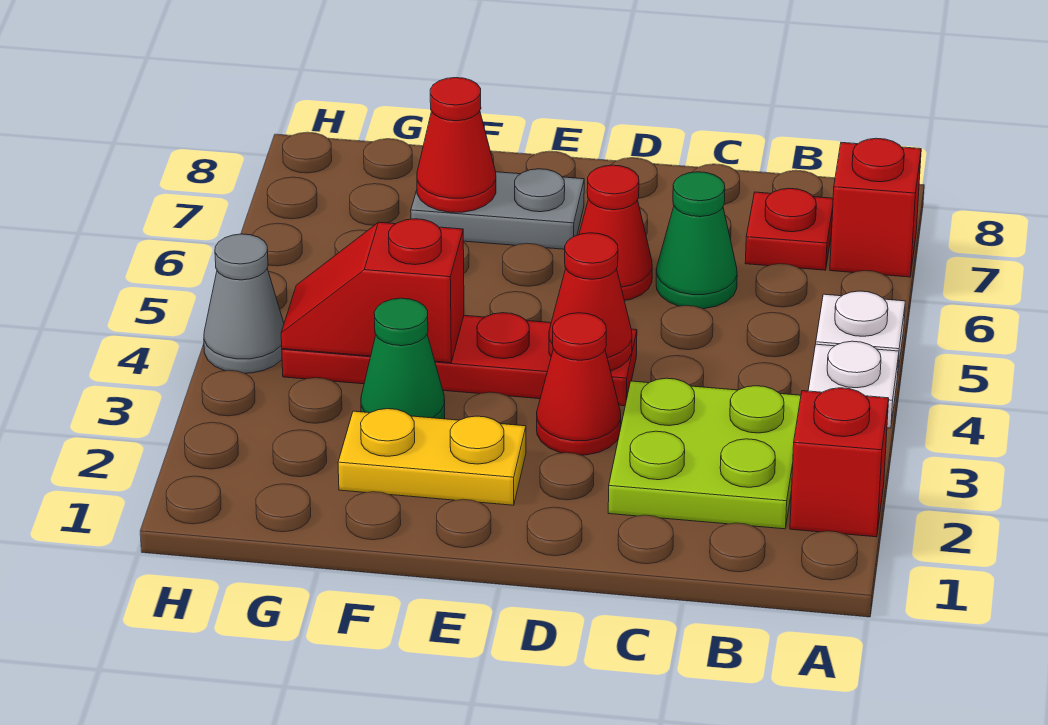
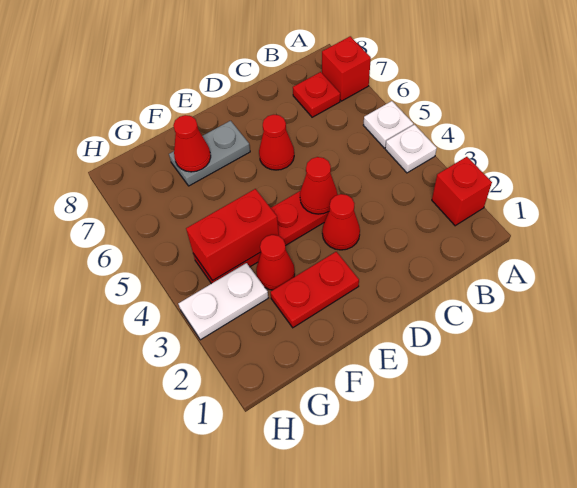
lime plate B2:C3 level 1 -> none
green cone C6 level 1 -> none
yellow plate E2:F2 level 1 -> red plate E2:F2 level 1
green cone F3 level 1 -> red cone F3 level 1
red slope F4:G4 level 2 top F -> red brick F4:G4 level 2
none -> white plate G3:H3 level 1
grey cone H4 level 1 -> none

